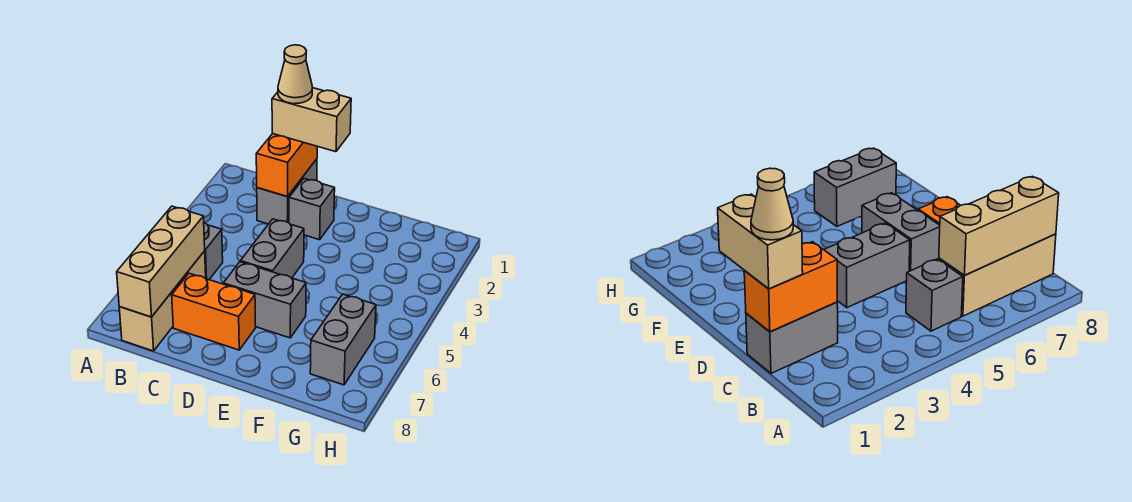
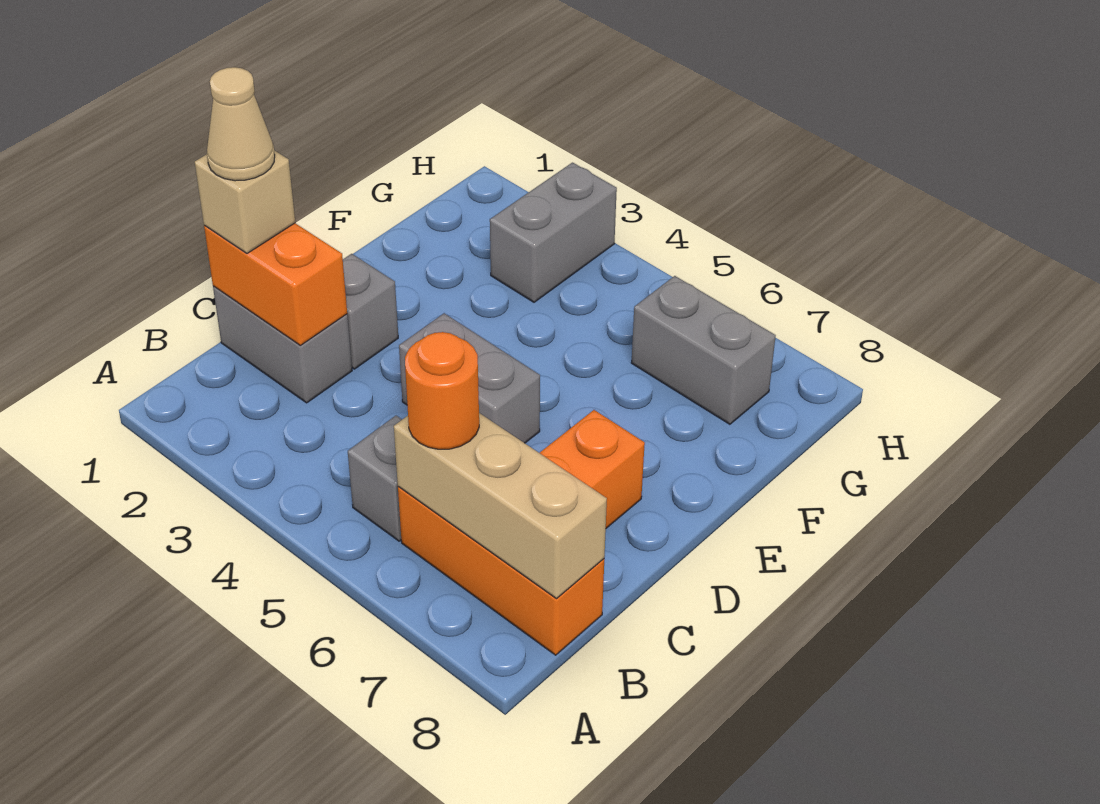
tan brick B6:B8 level 1 -> orange brick B6:B8 level 1
none -> orange round brick B6 level 3
tan brick C1:D1 level 3 -> tan brick C1 level 3
grey brick D6:E6 level 1 -> grey brick G3:H3 level 1

